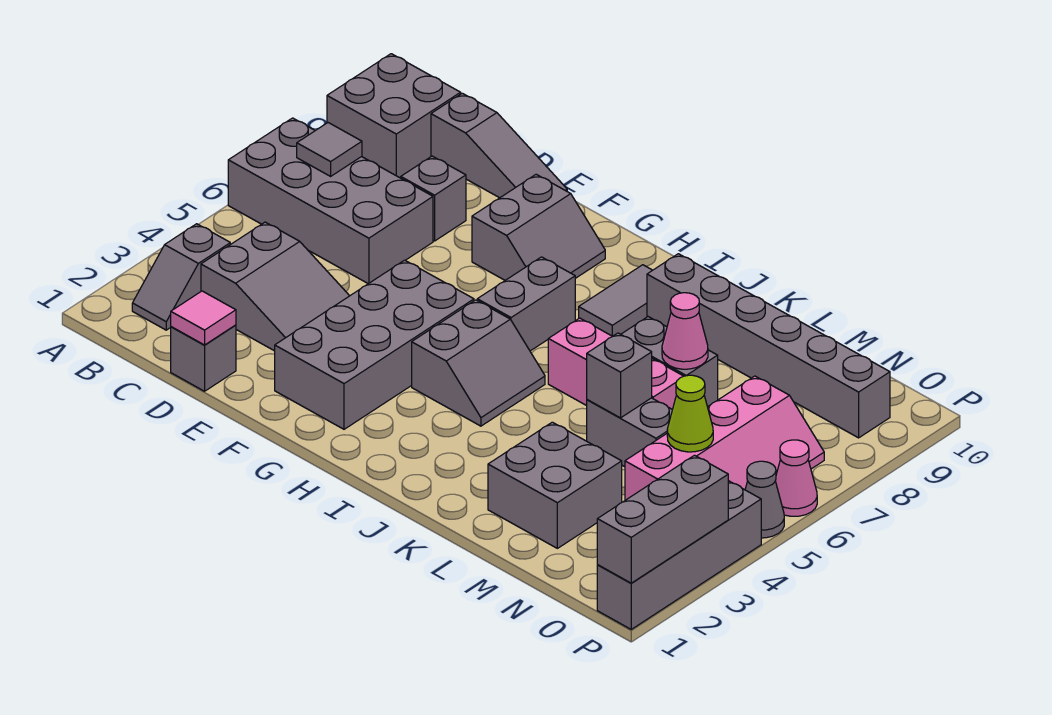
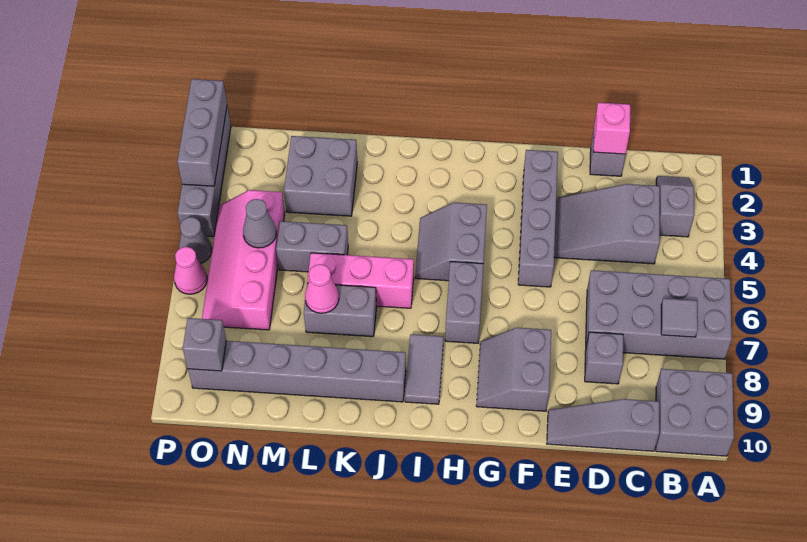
pink tile D1 level 2 -> pink brick D1 level 2
grey brick F2:G5 level 1 -> grey brick F2:F5 level 1
grey brick L5 level 2 -> grey brick O9 level 2
lime cone N5 level 2 -> grey cone N5 level 2

